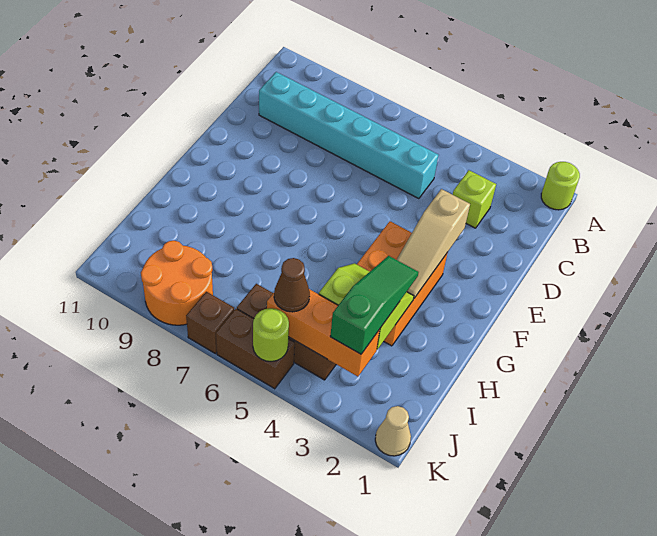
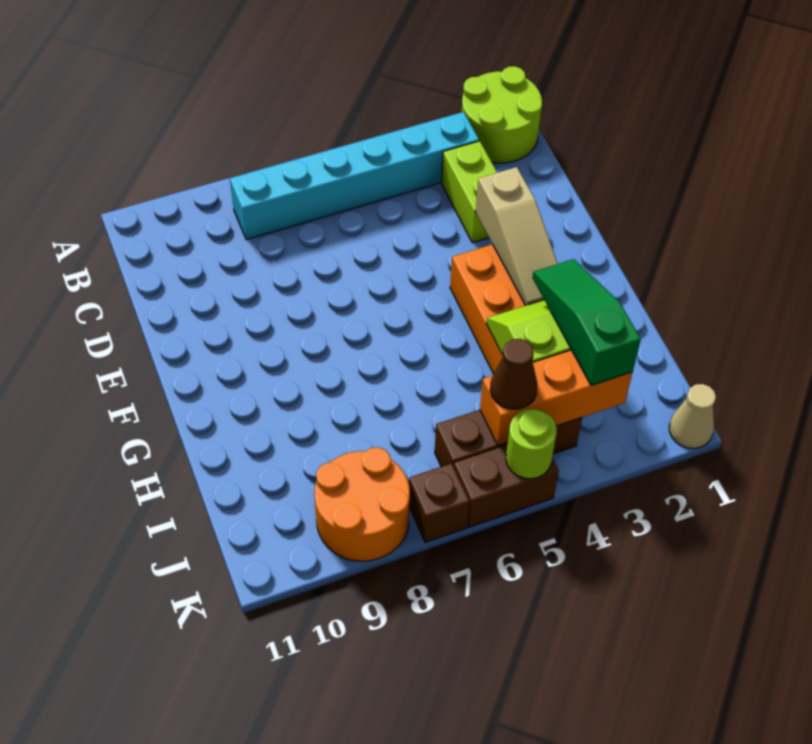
lime round brick A1 level 1 -> lime round brick A1:B2 level 1
lime brick C3 level 1 -> lime brick C3:D3 level 1
cyan brick C5:C10 level 1 -> cyan brick B3:B8 level 1

